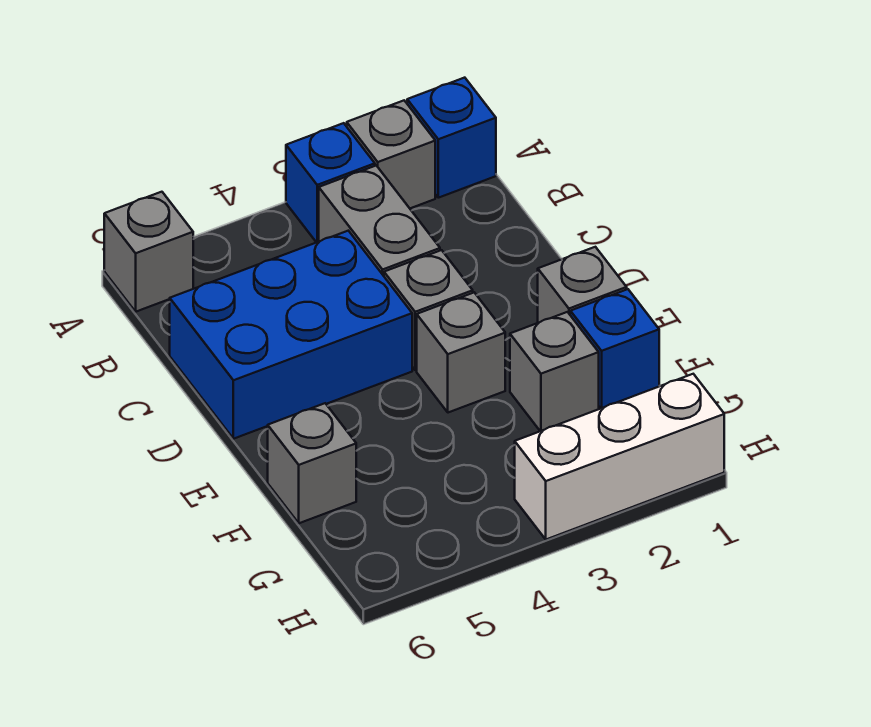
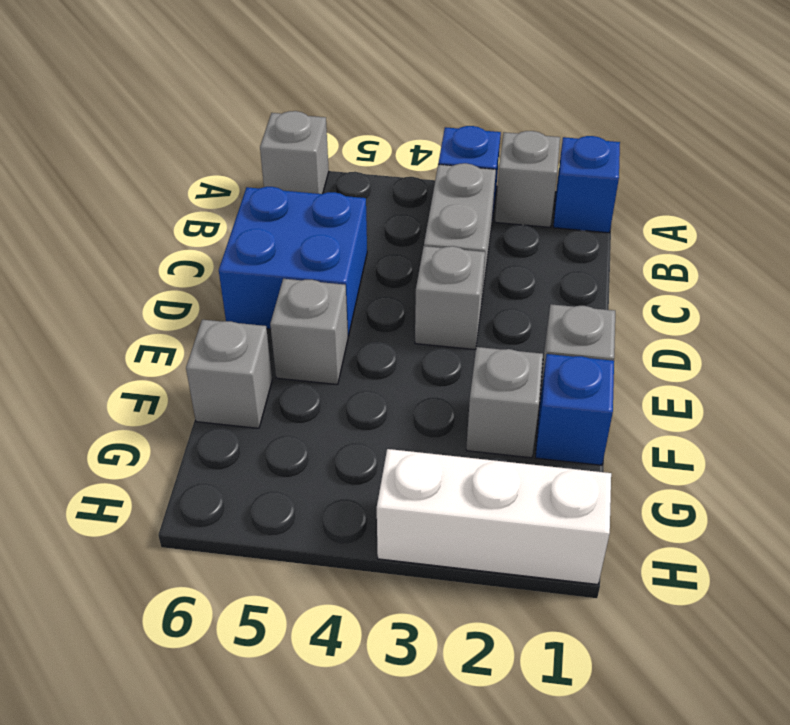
blue brick C4:D6 level 1 -> blue brick C5:D6 level 1
grey brick E3 level 1 -> grey brick E5 level 1

